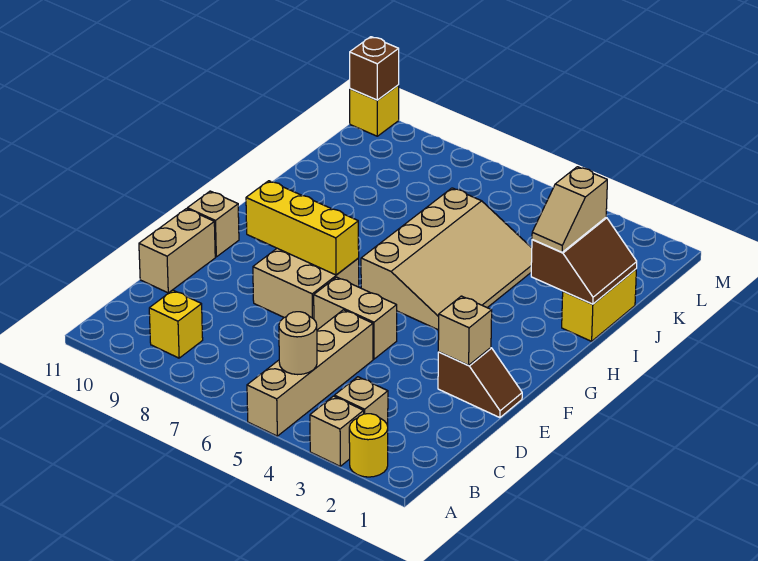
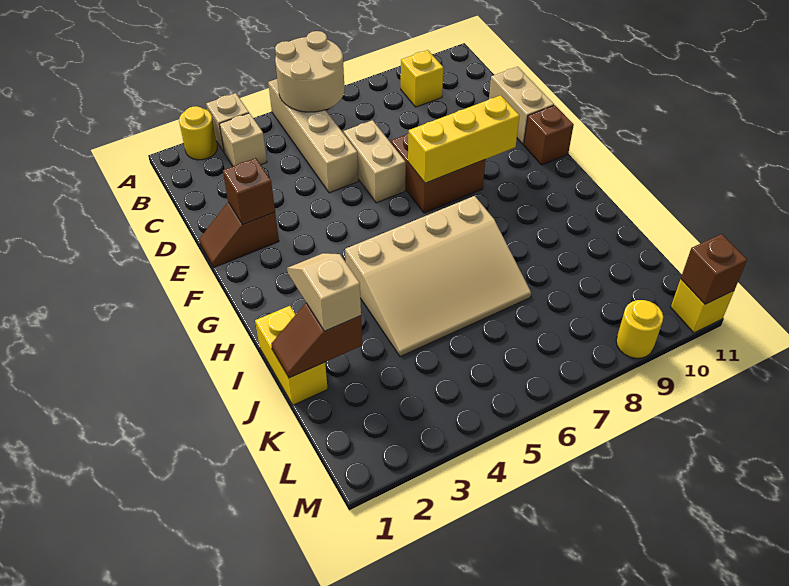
tan round brick B5 level 2 -> tan round brick A5:B6 level 2
tan brick E2 level 2 -> brown brick E2 level 2
tan brick E5:E6 level 1 -> tan brick D6:E6 level 1
tan brick E7:F8 level 1 -> brown brick E7:F8 level 1
tan brick F11 level 1 -> brown brick F11 level 1
tan slope G4:J6 level 1 top 6 -> tan slope H4:J7 level 1 top H
brown slope I1:J2 level 2 top 2 -> brown slope J1:J2 level 2 top 2
none -> yellow round brick M9 level 1

